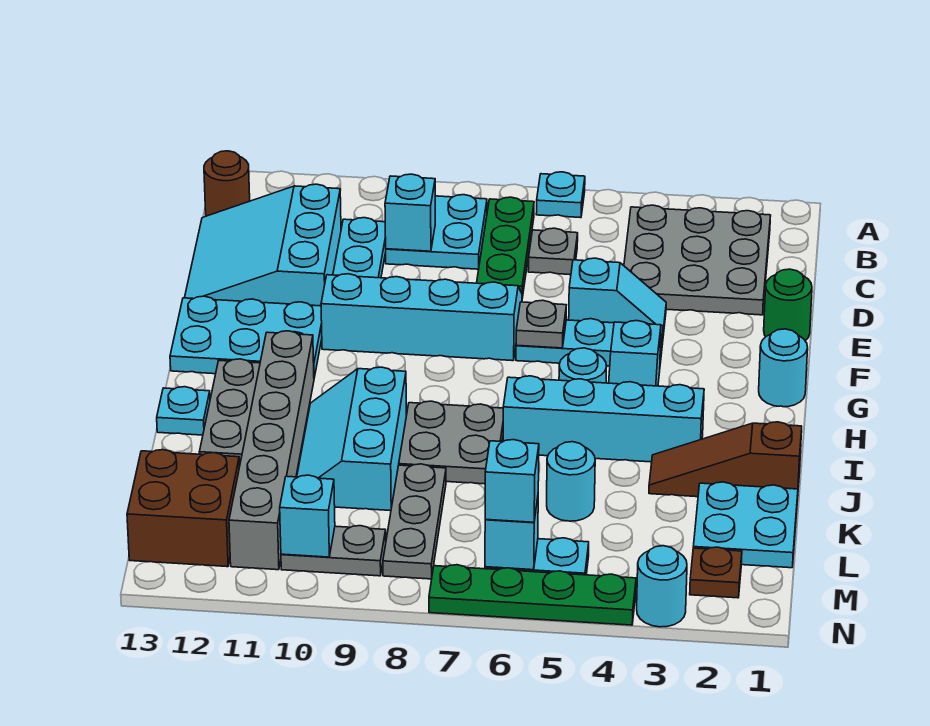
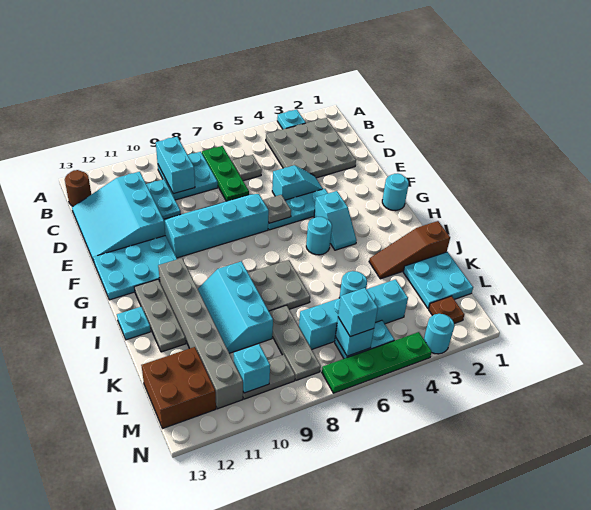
cyan plate A6 level 1 -> cyan plate A3 level 1
cyan brick C9 level 2 -> cyan brick B9:C9 level 2
green round brick E1 level 1 -> none
cyan brick I3:I6 level 1 -> cyan brick L4:L7 level 1

